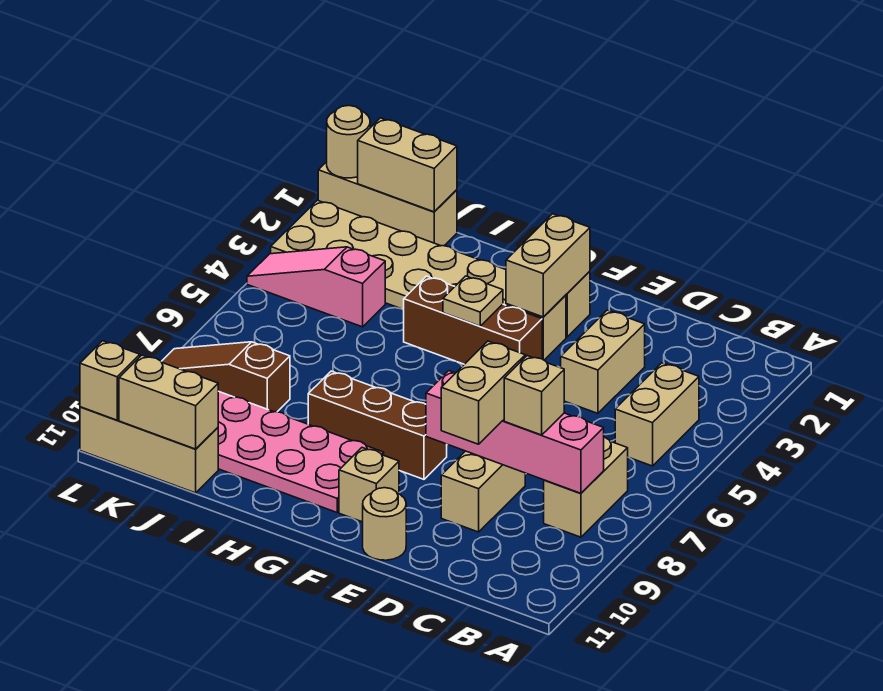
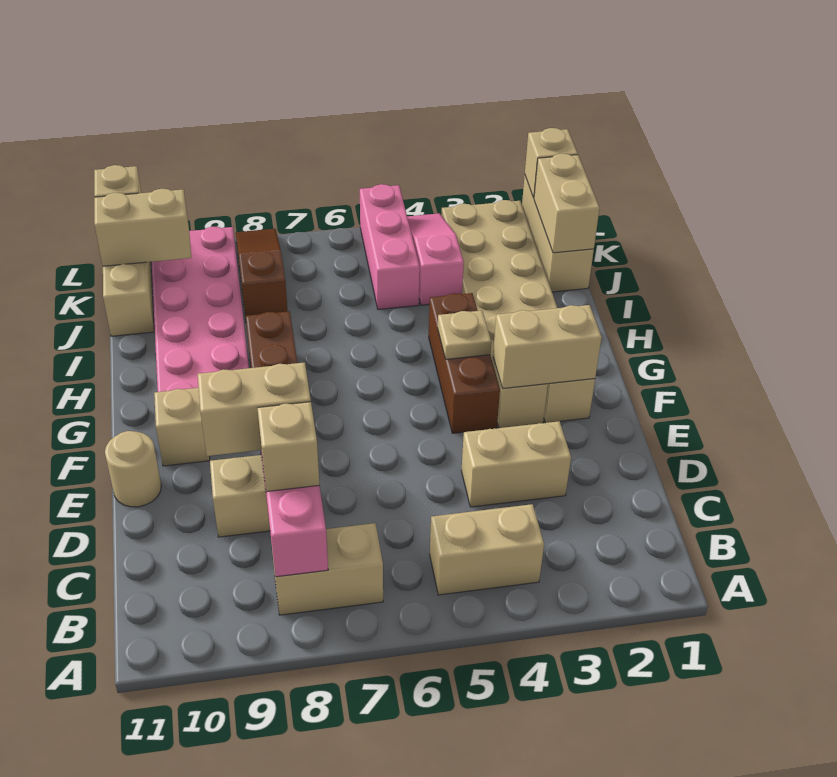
none -> pink brick J5:L5 level 1
tan brick J11:K11 level 2 -> tan brick K10:K11 level 2
tan round brick L1 level 2 -> tan brick L1 level 2

